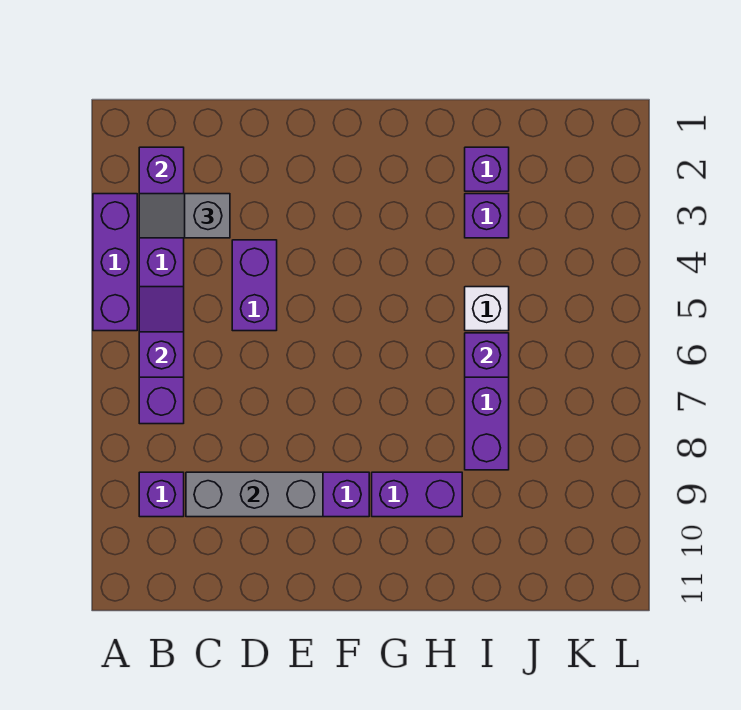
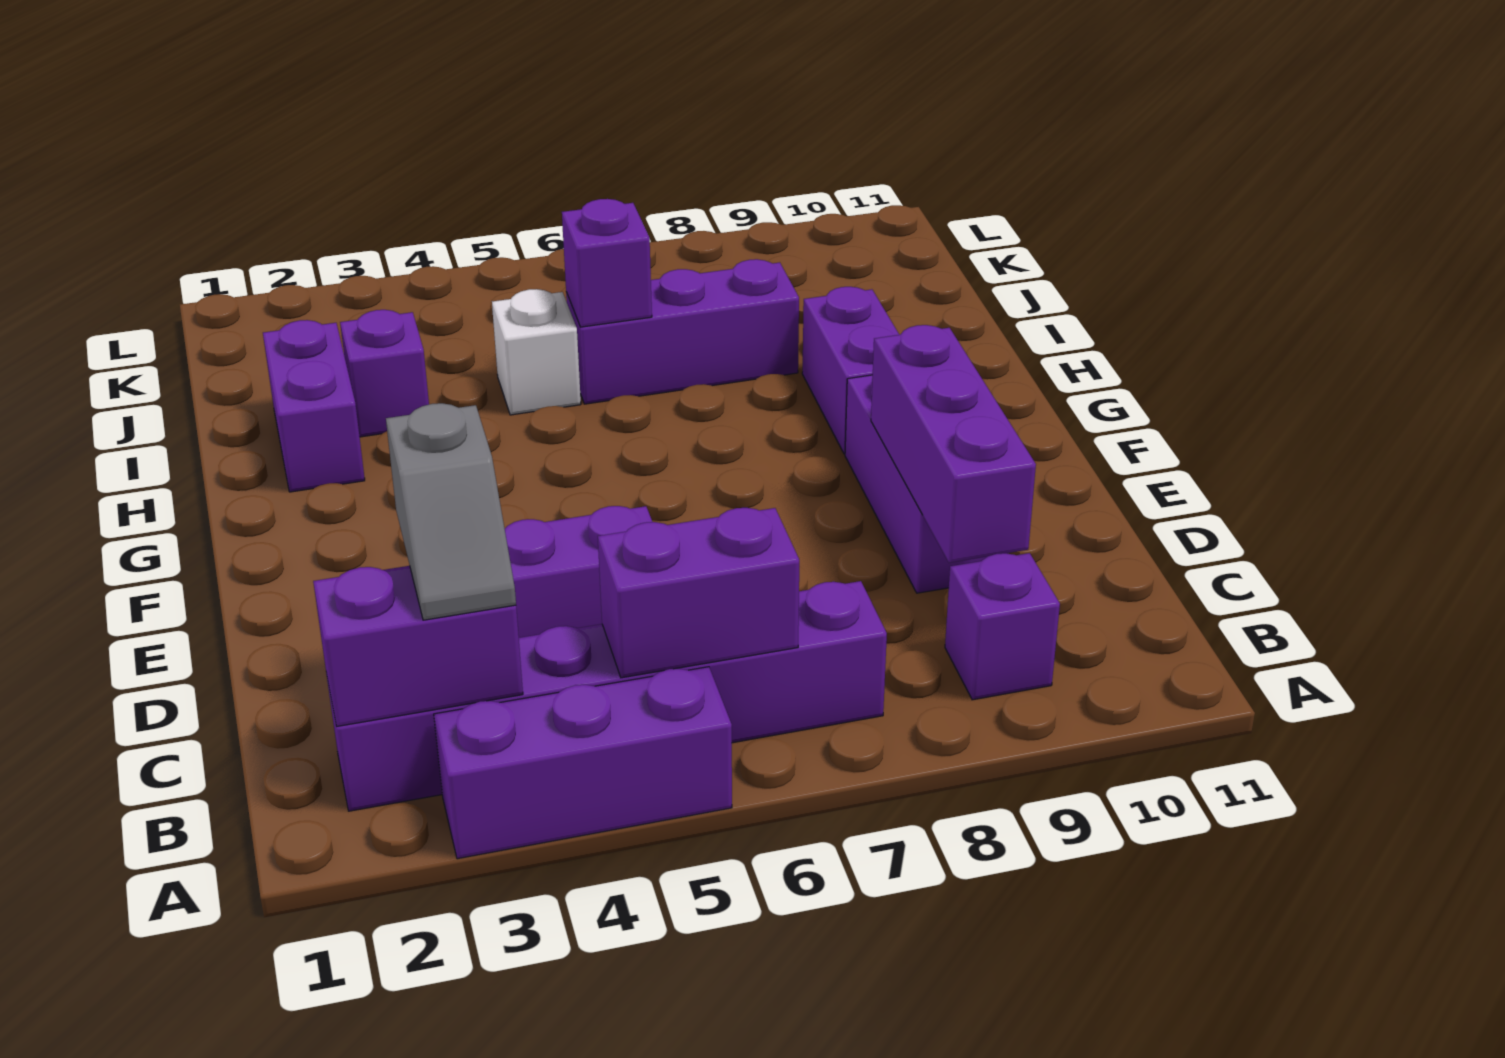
purple slope B5:B6 level 2 top 6 -> purple brick B5:B6 level 2
grey brick C9:E9 level 2 -> purple brick C9:E9 level 2
purple brick I2 level 1 -> purple brick H2:I2 level 1

